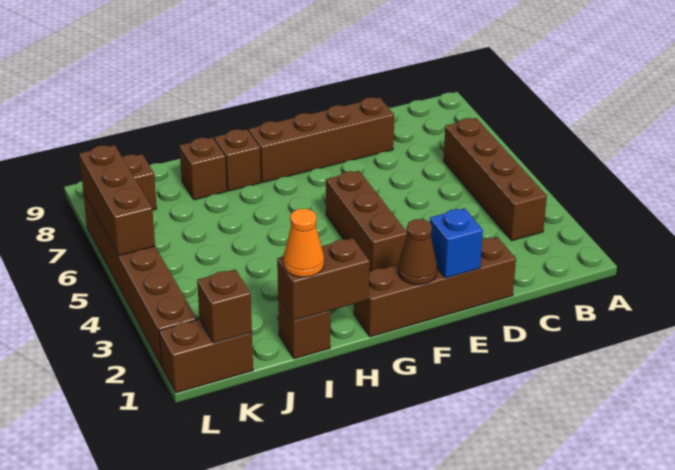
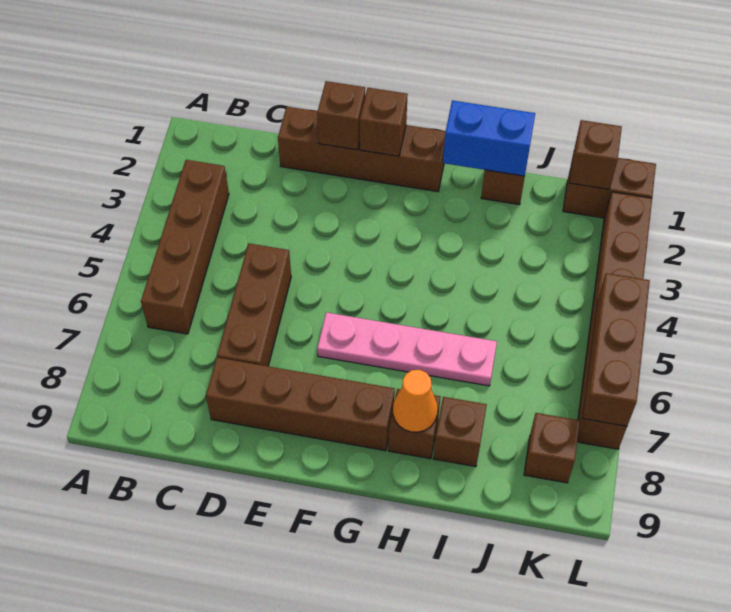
blue brick E1 level 2 -> brown brick E1 level 2
brown cone F1 level 2 -> brown brick F1 level 2
brown brick F3:F5 level 1 -> brown brick D5:D7 level 1
none -> pink plate F6:I6 level 1
brown brick H1:I1 level 2 -> blue brick H1:I1 level 2
orange cone I1 level 3 -> orange cone H8 level 2

